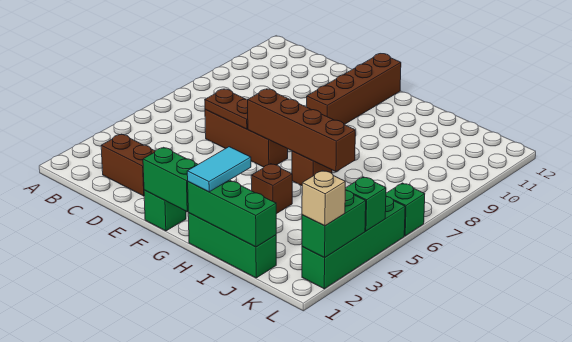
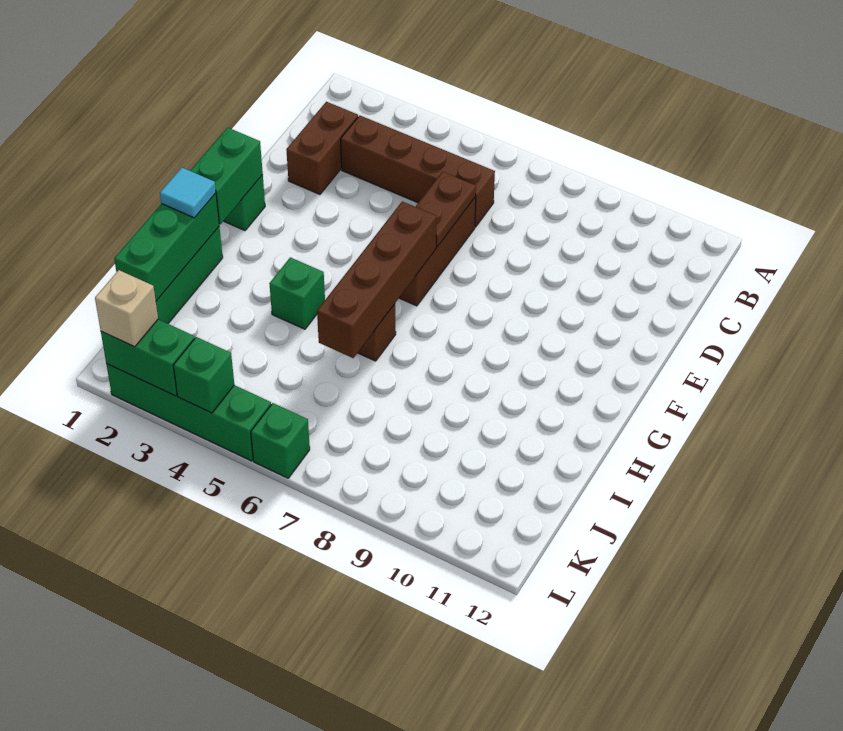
brown brick F9:F12 level 1 -> brown brick C3:C6 level 1
cyan tile H1:H2 level 3 -> cyan tile H1 level 3
brown brick H4 level 1 -> green brick H4 level 1

